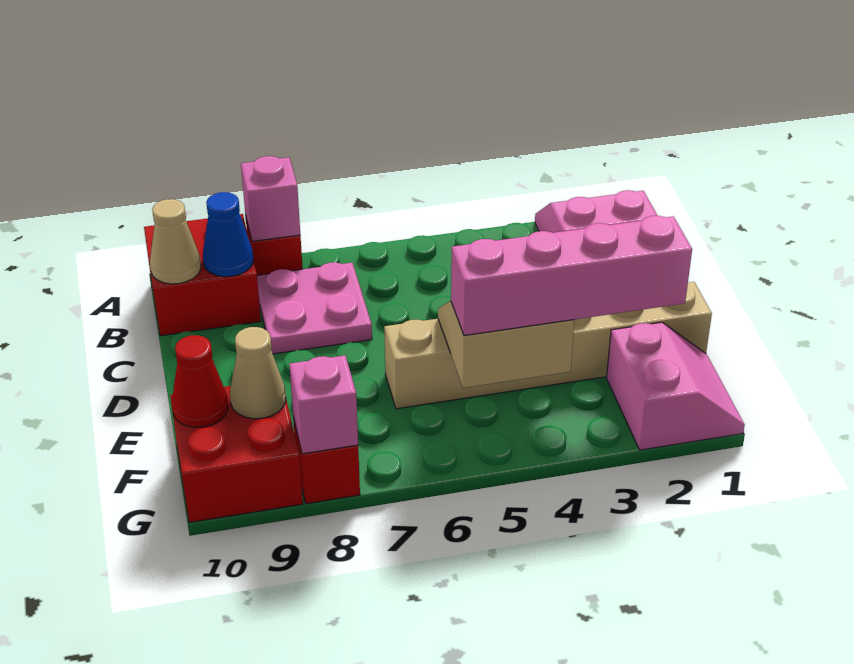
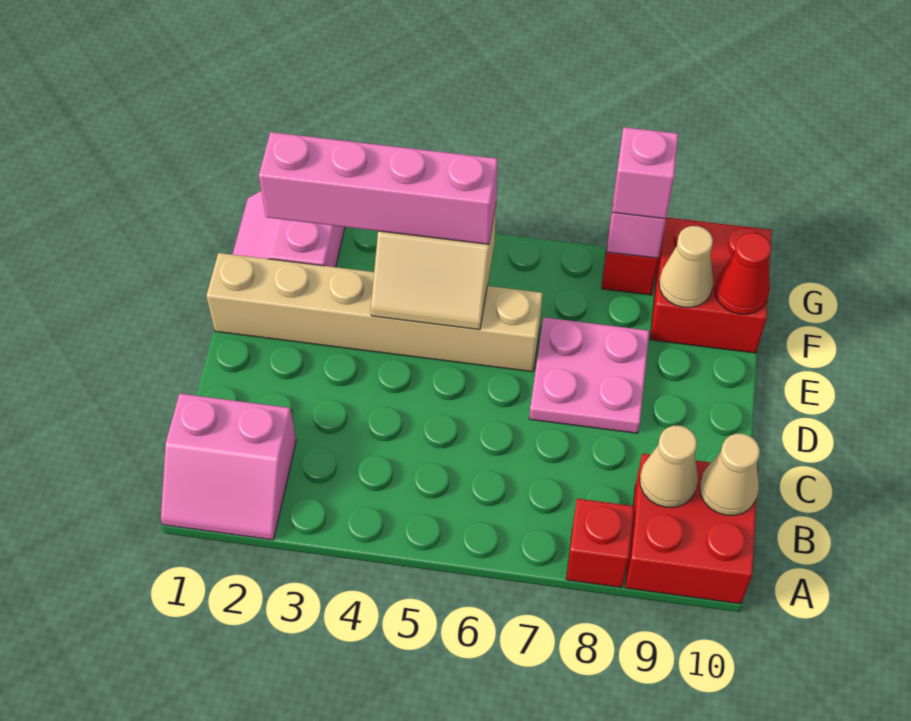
pink brick A8 level 2 -> pink brick G8 level 3
pink plate B7:C8 level 1 -> pink plate D7:E8 level 1
blue cone B9 level 2 -> tan cone B9 level 2

